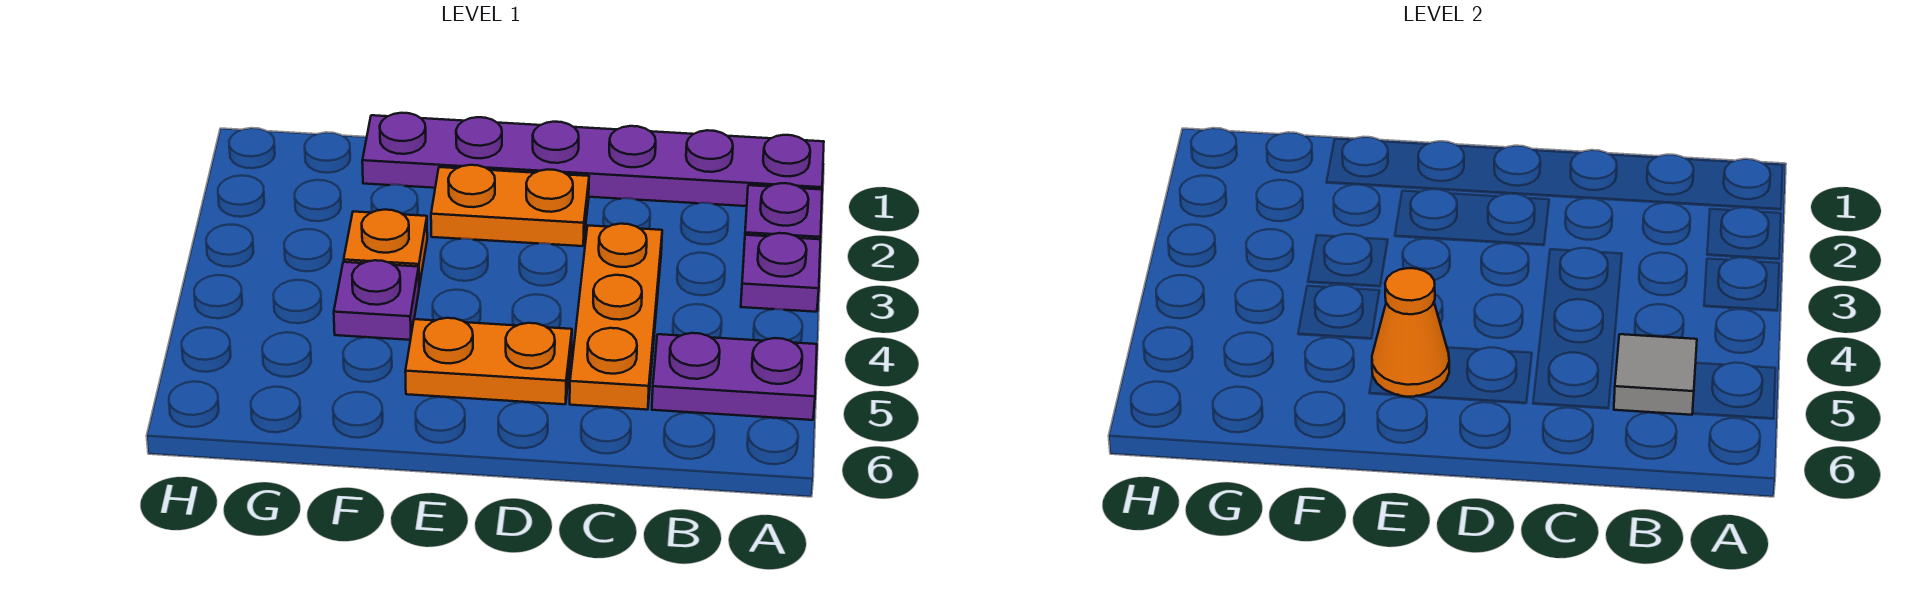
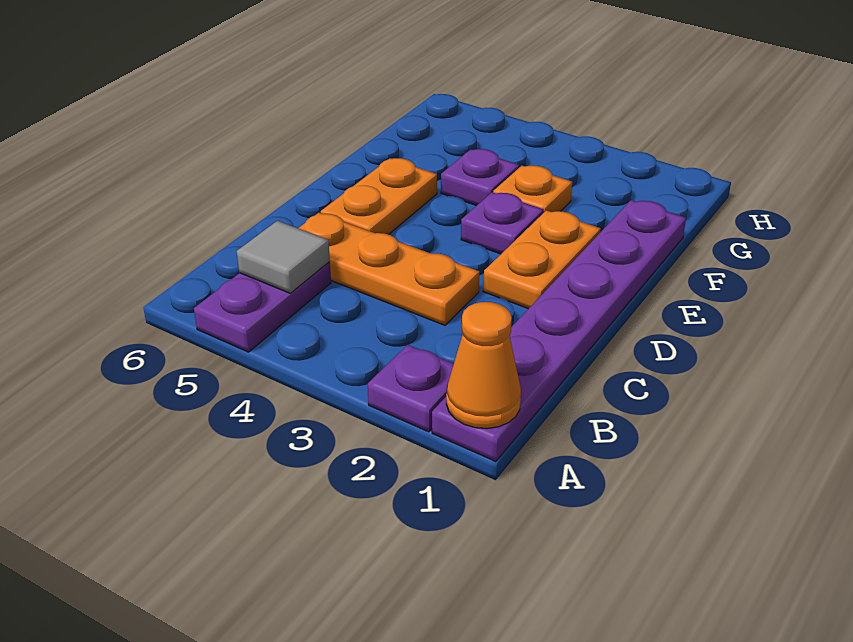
purple plate A3 level 1 -> purple plate E3 level 1
orange cone E5 level 2 -> orange cone A1 level 2

